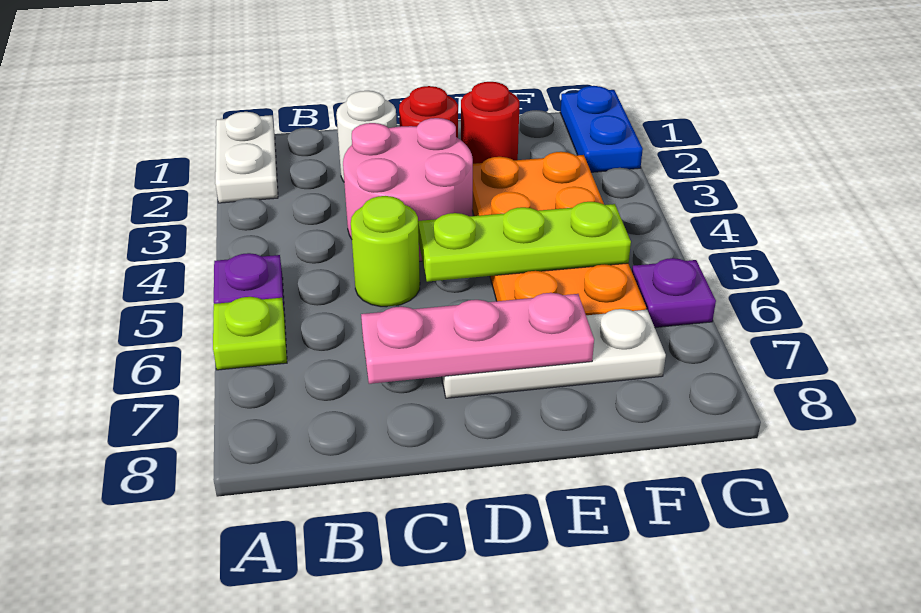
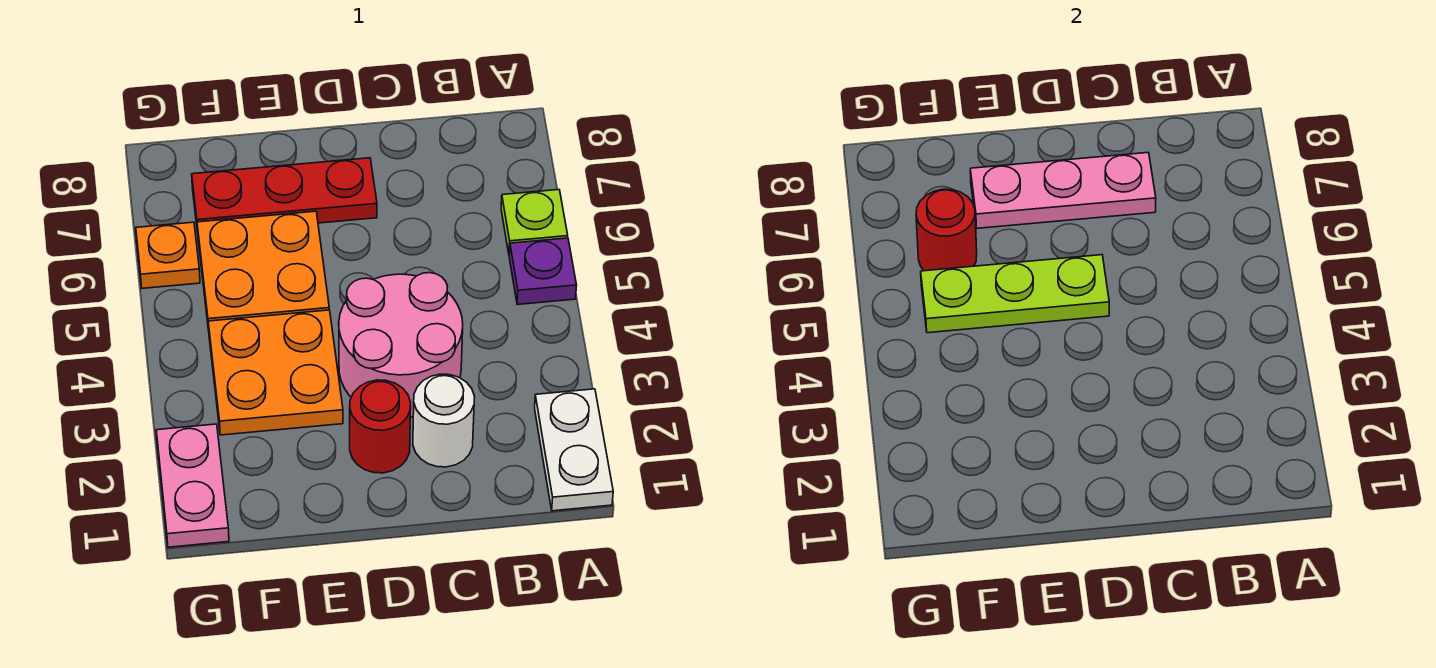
lime round brick C5 level 1 -> none
white plate D7:F7 level 1 -> red plate D7:F7 level 1
red round brick E2 level 1 -> red round brick F6 level 2
blue plate G1:G2 level 1 -> pink plate G1:G2 level 1
purple plate G6 level 1 -> orange plate G6 level 1

